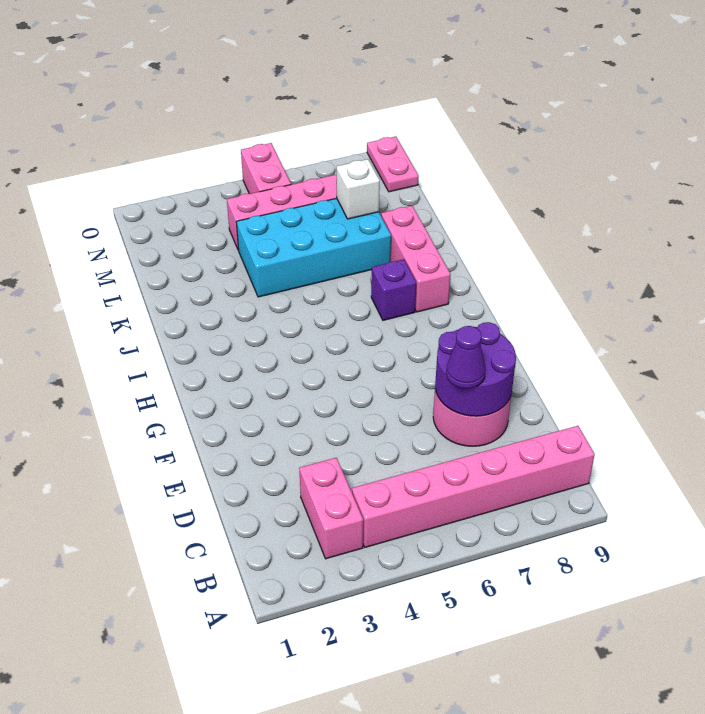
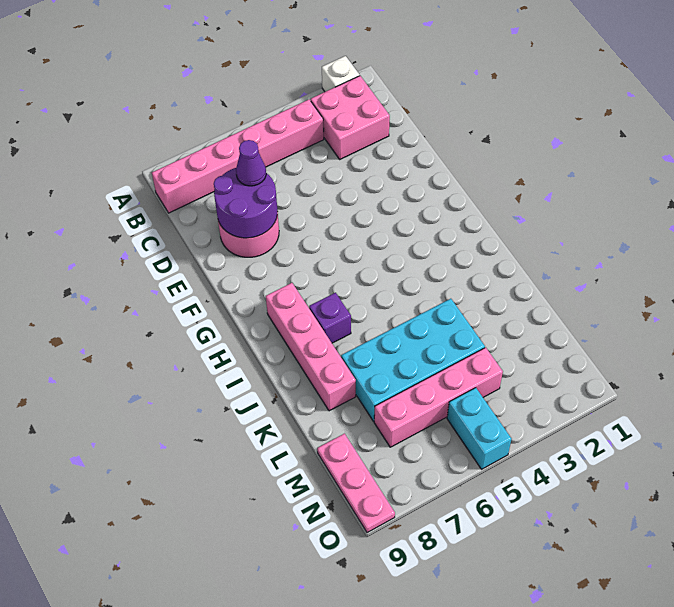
pink brick B3:C3 level 1 -> pink brick B2:C3 level 1
pink brick I8:K8 level 1 -> pink brick H8:K8 level 1
white brick L7 level 2 -> white brick A2 level 1
pink brick N5:O5 level 1 -> cyan brick N5:O5 level 1
pink plate N9:O9 level 1 -> pink plate M9:O9 level 1

